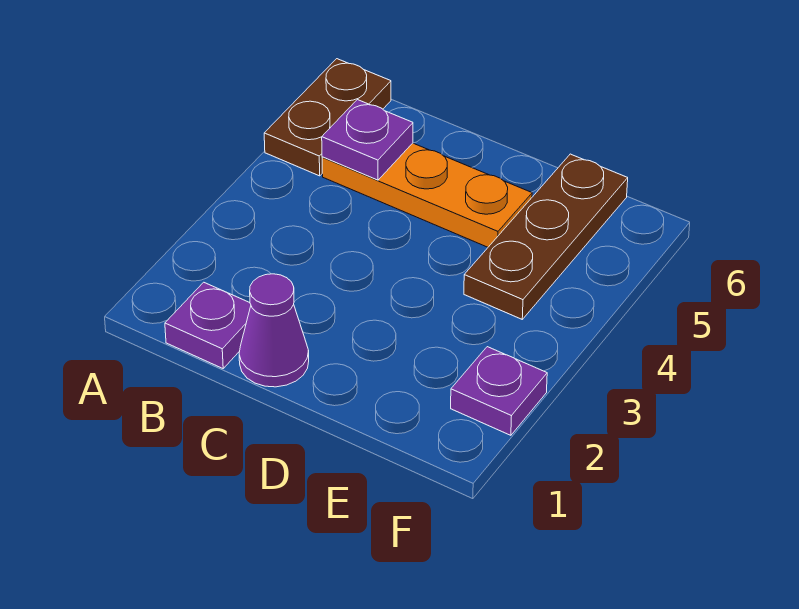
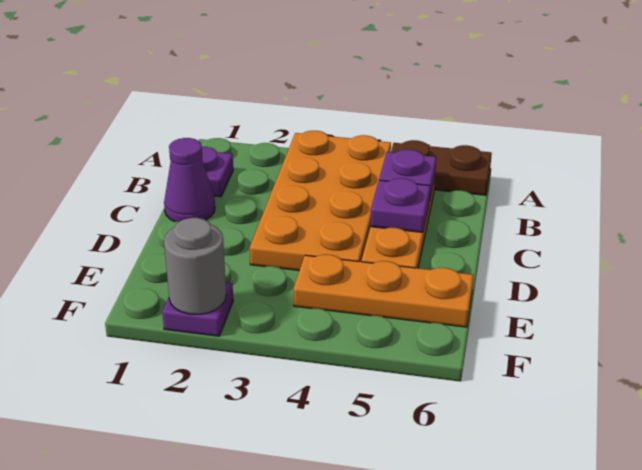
none -> orange plate A3:D4 level 1
none -> purple plate C5 level 2
brown plate E4:E6 level 1 -> orange plate E4:E6 level 1
none -> grey round brick F2 level 2

